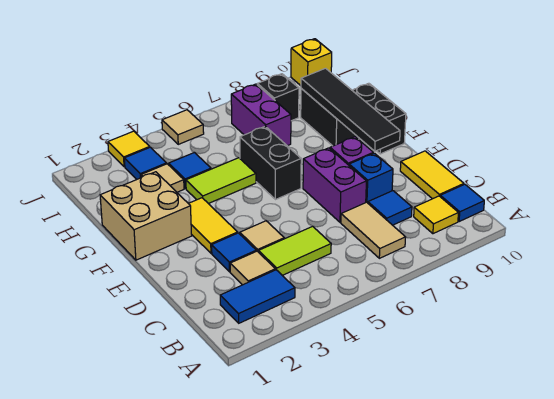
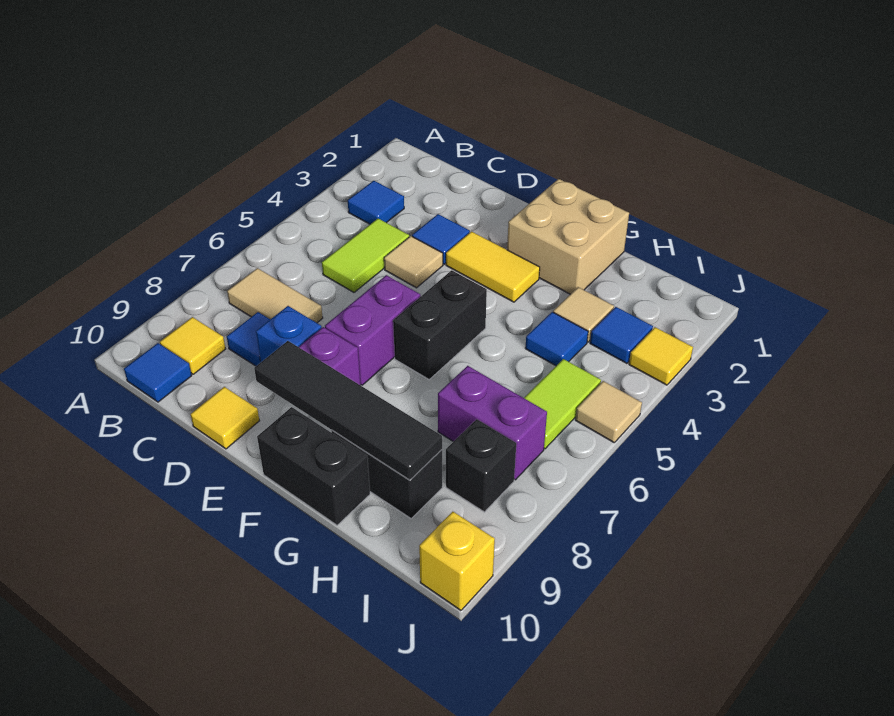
blue tile B2:B3 level 1 -> blue tile B3 level 1
tan tile C3 level 1 -> none
yellow tile C10:D10 level 1 -> yellow tile D10 level 1
purple brick D7:E7 level 1 -> purple brick E6:E7 level 1
black brick F6:G6 level 1 -> black brick F5:F6 level 1
lime tile G4:G5 level 1 -> lime tile I5:I6 level 1

